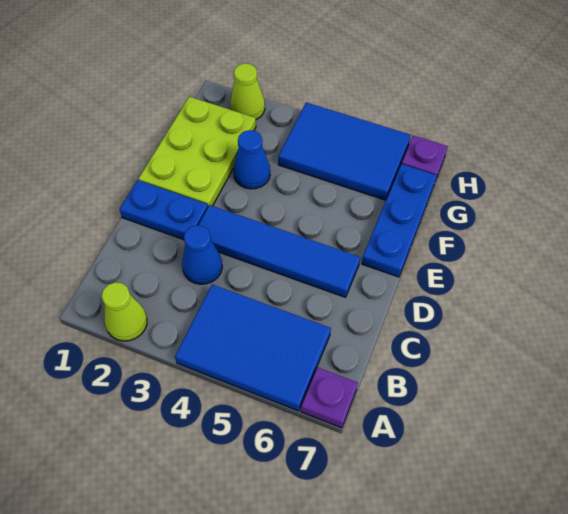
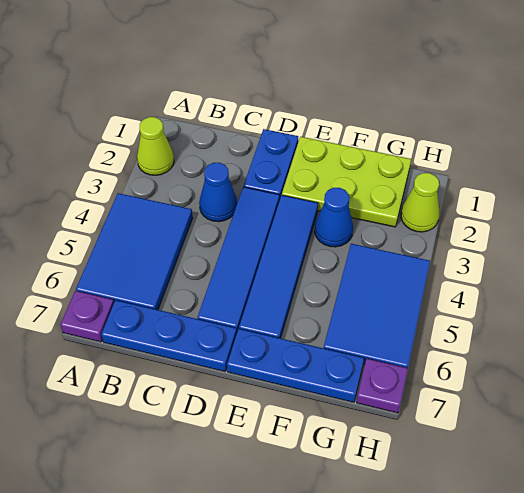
none -> blue plate B7:D7 level 1
none -> blue tile E3:E6 level 1

